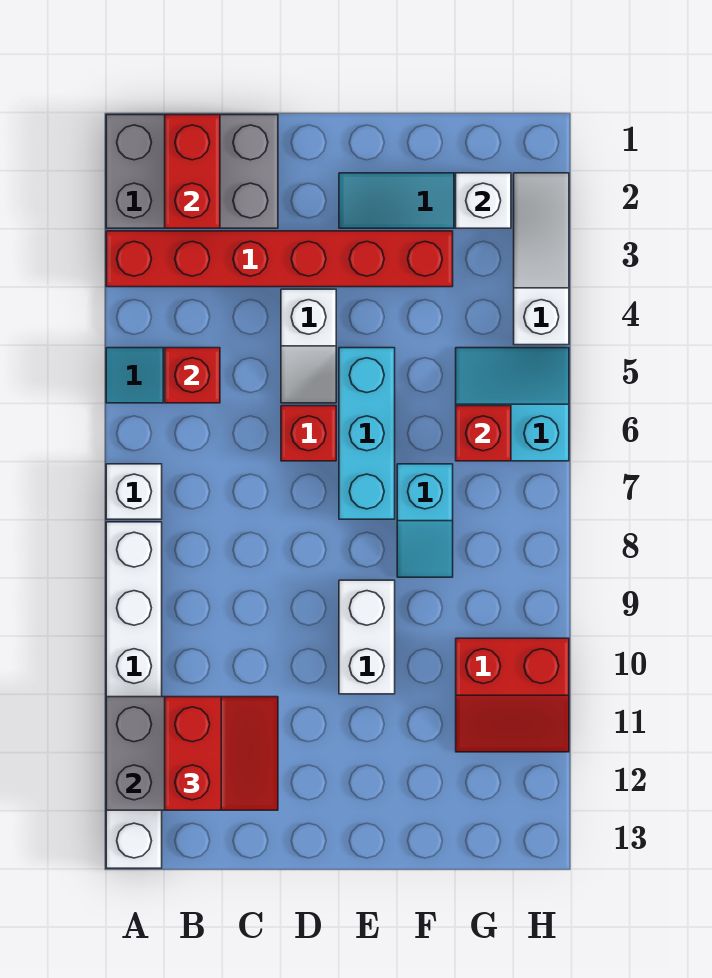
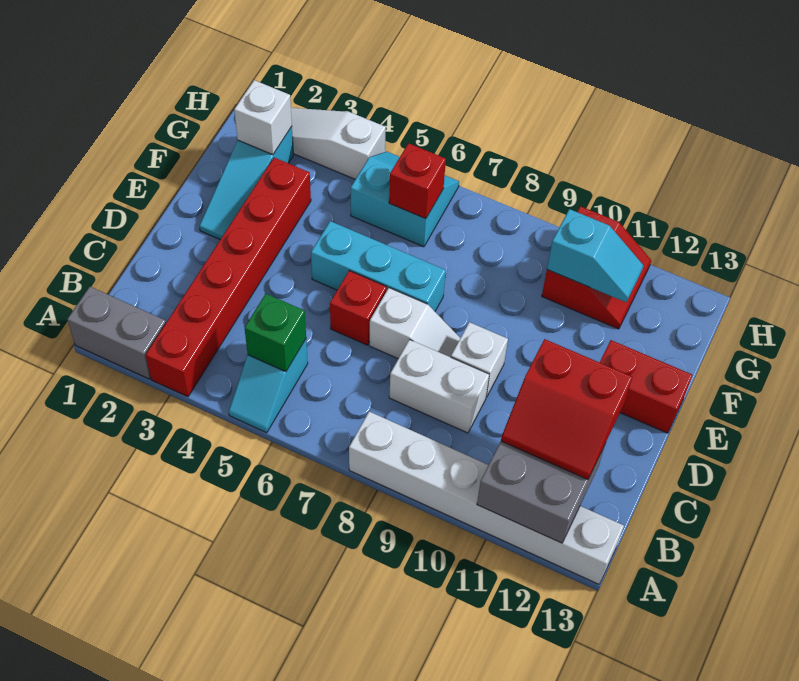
grey brick A1:C2 level 1 -> grey brick A1:A2 level 1
white brick A7 level 1 -> white brick D9 level 1
red brick B1:B2 level 2 -> red brick E12:E13 level 1
red brick B5 level 2 -> green brick B5 level 2
red slope B11:C12 level 3 top B -> red slope B11:C12 level 3 top C
white slope D4:D5 level 1 top 4 -> white slope D7:D8 level 1 top 7
white brick E9:E10 level 1 -> white brick C8:C9 level 1
cyan slope F7:F8 level 1 top 7 -> cyan slope G10:G11 level 2 top 10
cyan slope G5:H6 level 1 top 6 -> cyan slope G5:H6 level 1 top G

